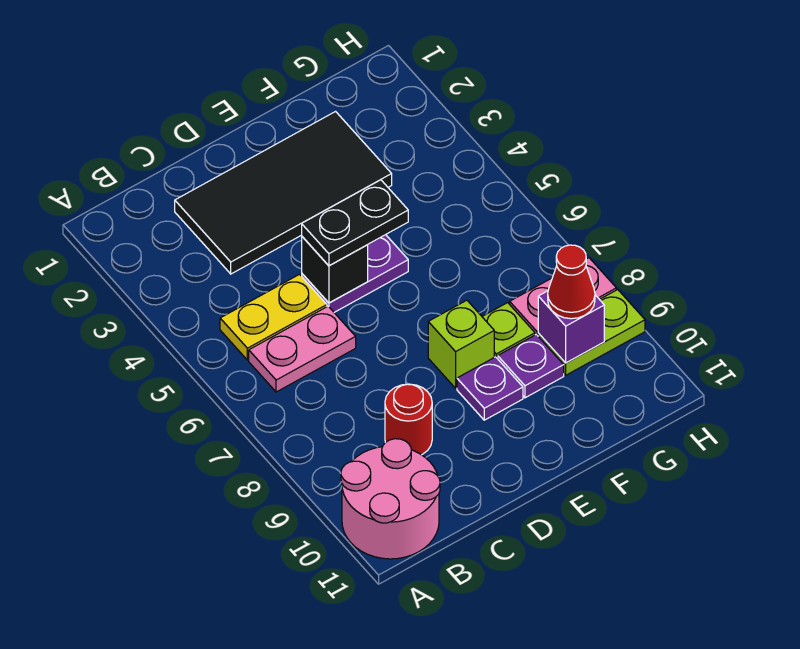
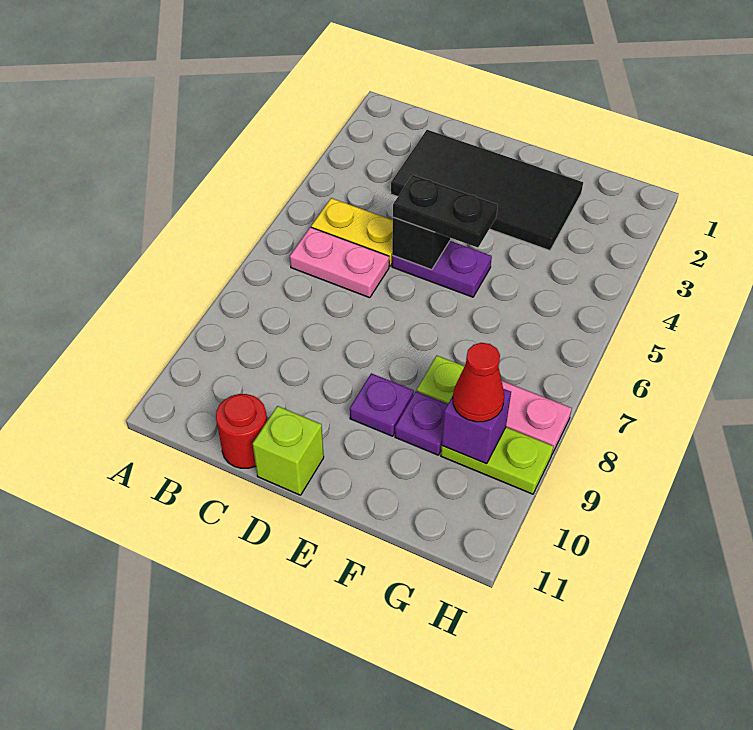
pink round brick A10:B11 level 1 -> none
red round brick C9 level 1 -> red round brick C11 level 1
lime brick E8 level 1 -> lime brick D11 level 1

